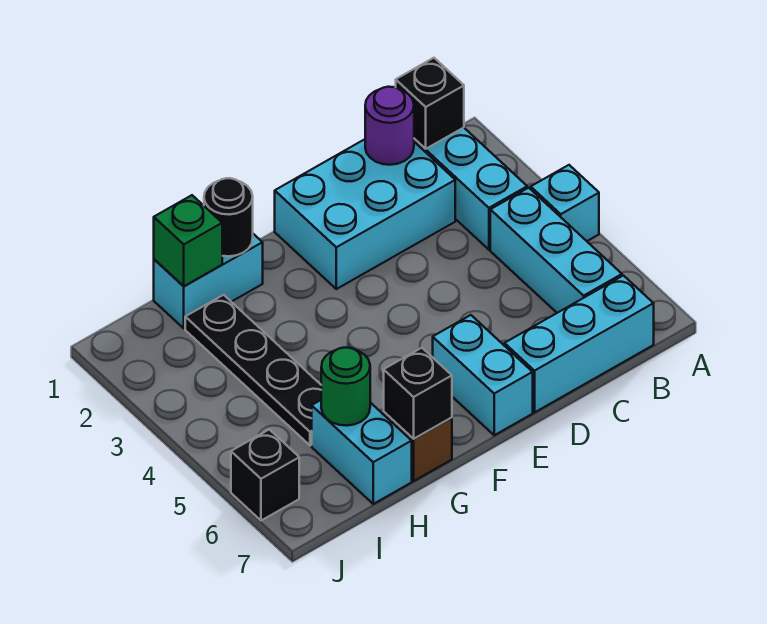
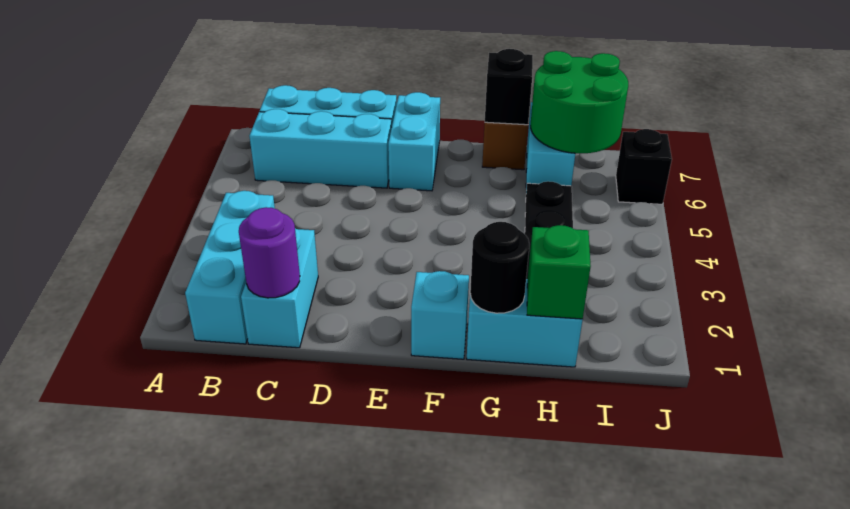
cyan brick A4 level 1 -> cyan brick F1 level 1
black brick B1 level 2 -> none
cyan brick B4:B6 level 1 -> cyan brick B6:D6 level 1
cyan brick C1:E2 level 1 -> cyan brick C1:C2 level 1
green round brick H6 level 2 -> green round brick H6:I7 level 2

